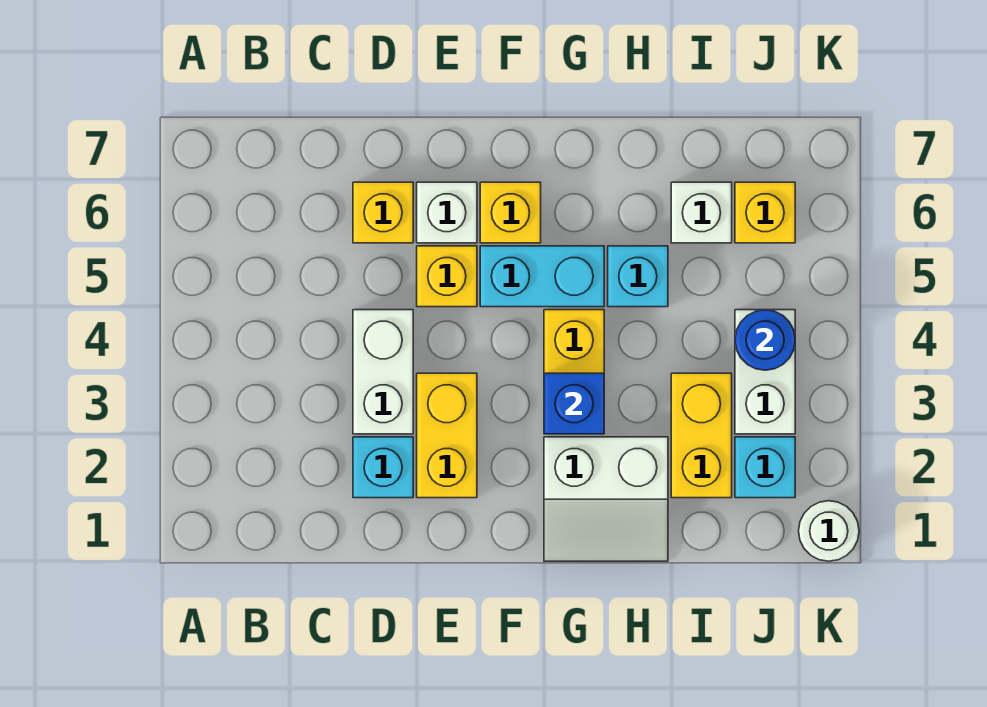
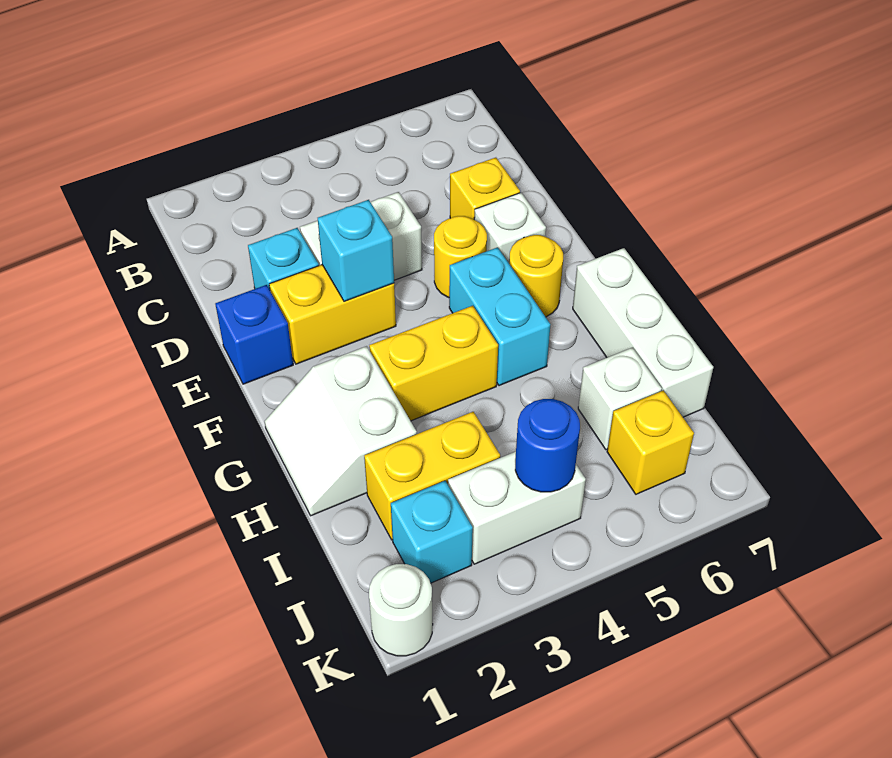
yellow brick E5 level 1 -> yellow round brick E5 level 1
yellow brick F6 level 1 -> yellow round brick F6 level 1
blue brick G3 level 2 -> blue brick E1 level 1
none -> white brick G7:I7 level 1
cyan brick H5 level 1 -> cyan brick E3 level 2

